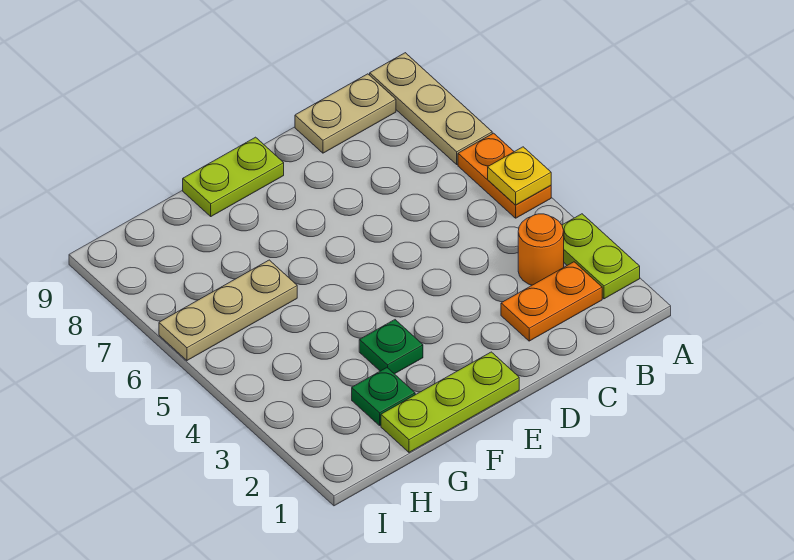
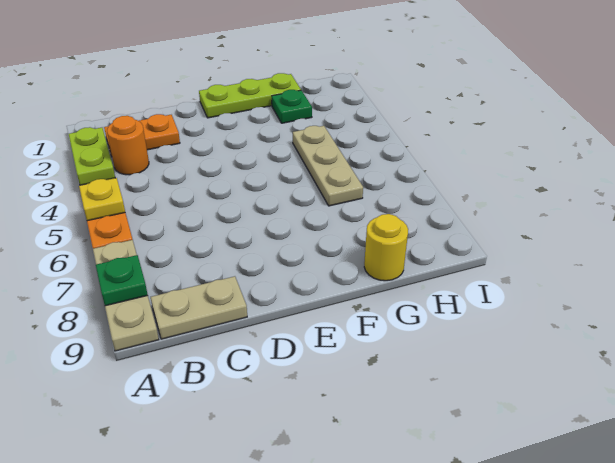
lime plate E9:F9 level 1 -> none
green plate F3 level 1 -> green plate A8 level 2
tan plate G6:I6 level 1 -> tan plate G4:G6 level 1
none -> yellow round brick G9 level 1

